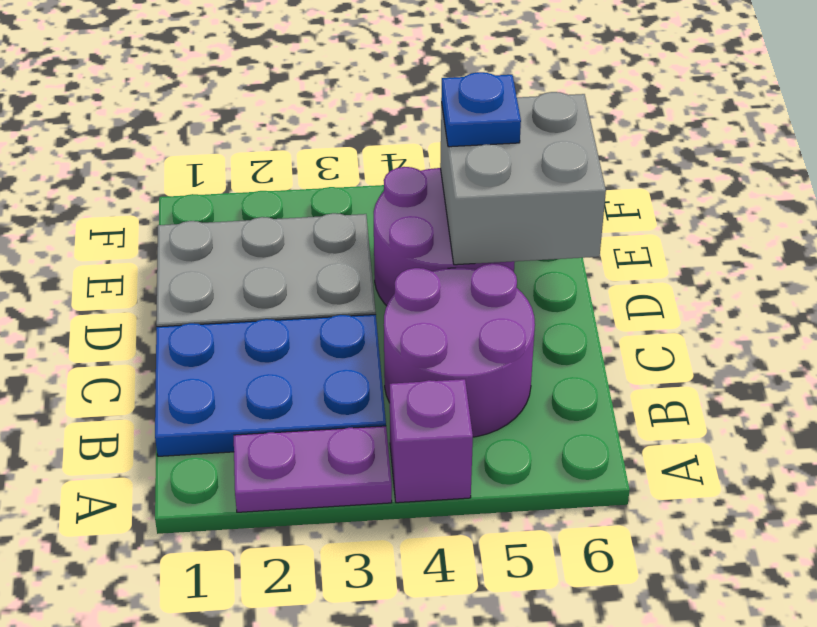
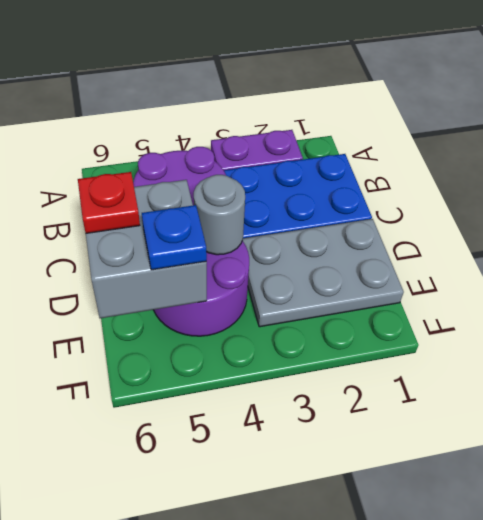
purple brick A4 level 1 -> none
none -> grey round brick D4 level 2
none -> red plate D6 level 3

